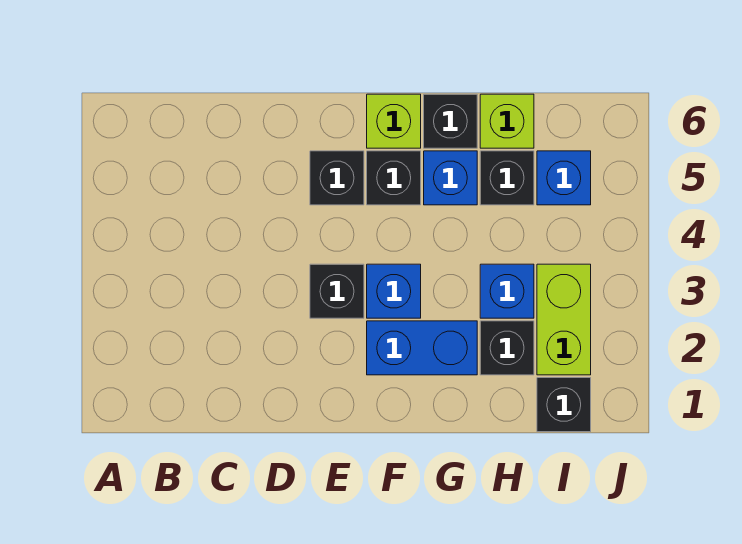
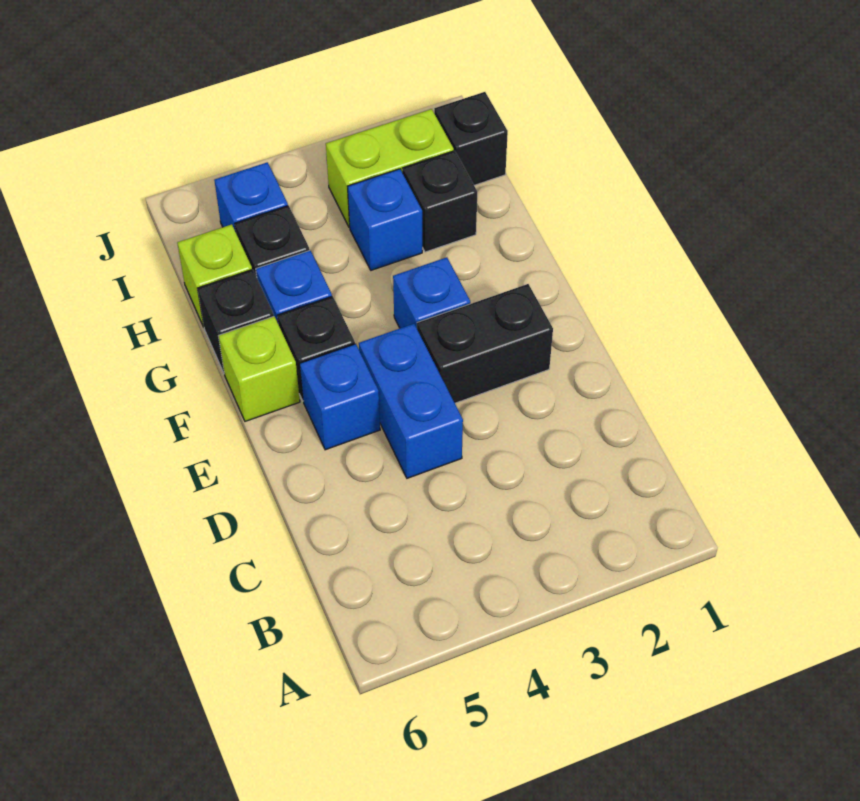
black brick E3 level 1 -> black brick E2:E3 level 1
black brick E5 level 1 -> blue brick E5 level 1
blue brick F2:G2 level 1 -> blue brick D4:E4 level 1

